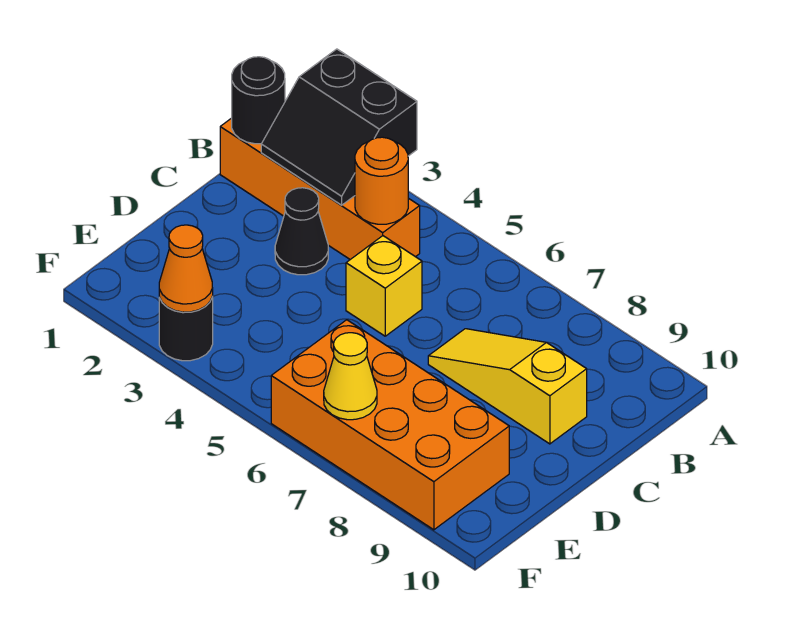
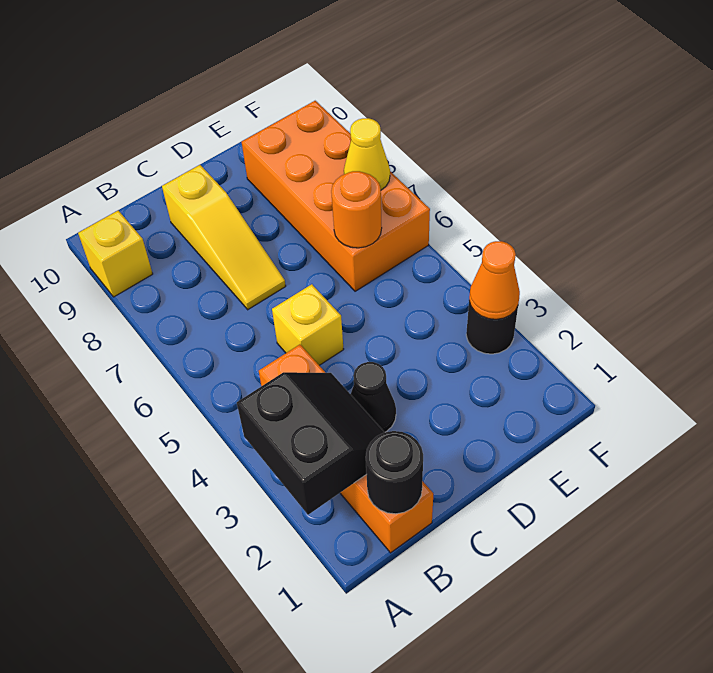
none -> yellow brick A9 level 1
orange round brick B4 level 2 -> orange round brick E6 level 2

